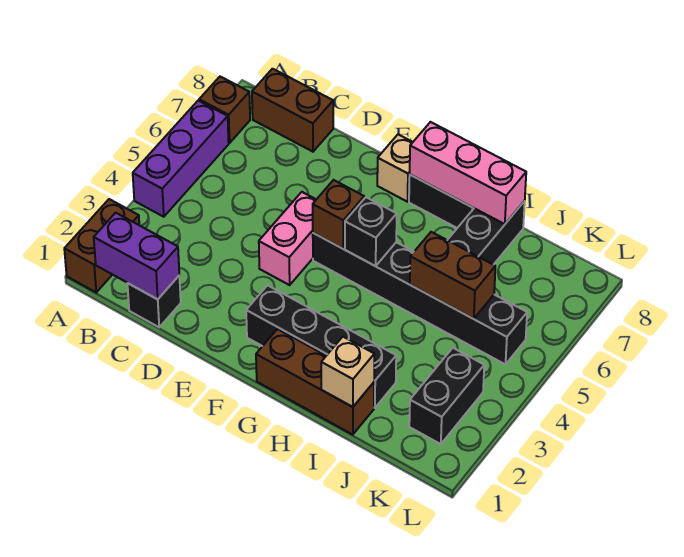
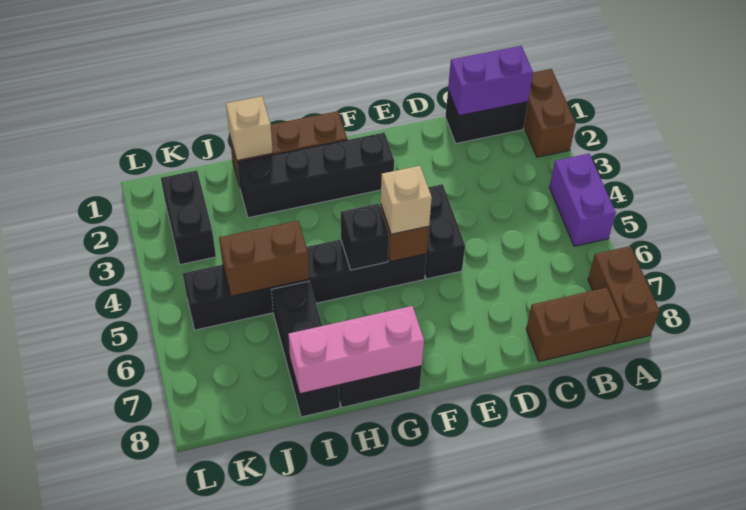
purple brick A4:A6 level 1 -> purple brick A4:A5 level 1
brown brick A7 level 1 -> brown brick A7:A8 level 1
black brick C1 level 1 -> black brick B1:C1 level 1
pink brick E4:E5 level 1 -> black brick E4:E5 level 1
tan brick F8 level 1 -> tan brick F5 level 3

